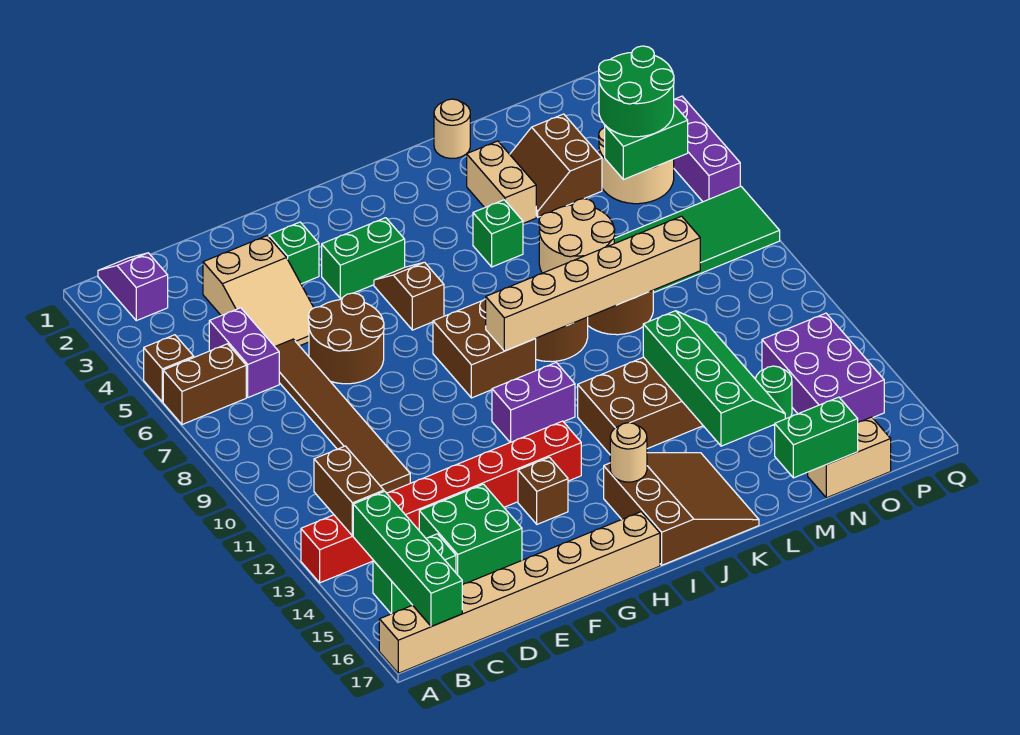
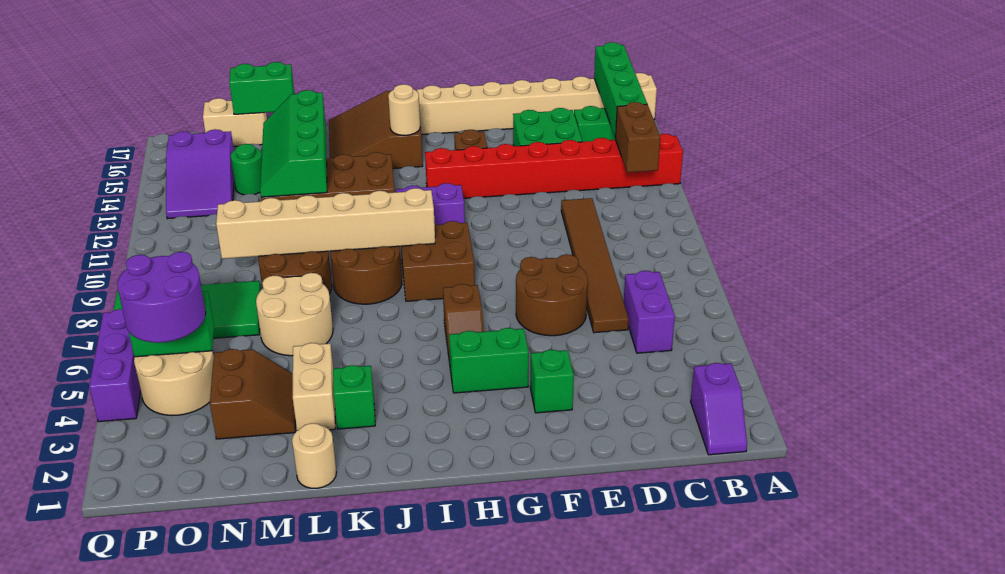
brown brick A5 level 1 -> none
brown brick A6:B6 level 1 -> none
tan slope D3:E5 level 1 top 3 -> none
green brick K5 level 1 -> green brick K3 level 1
green round brick O4:P5 level 3 -> purple round brick O4:P5 level 3
purple brick O13:P15 level 1 -> purple slope O13:P15 level 1 top 15

